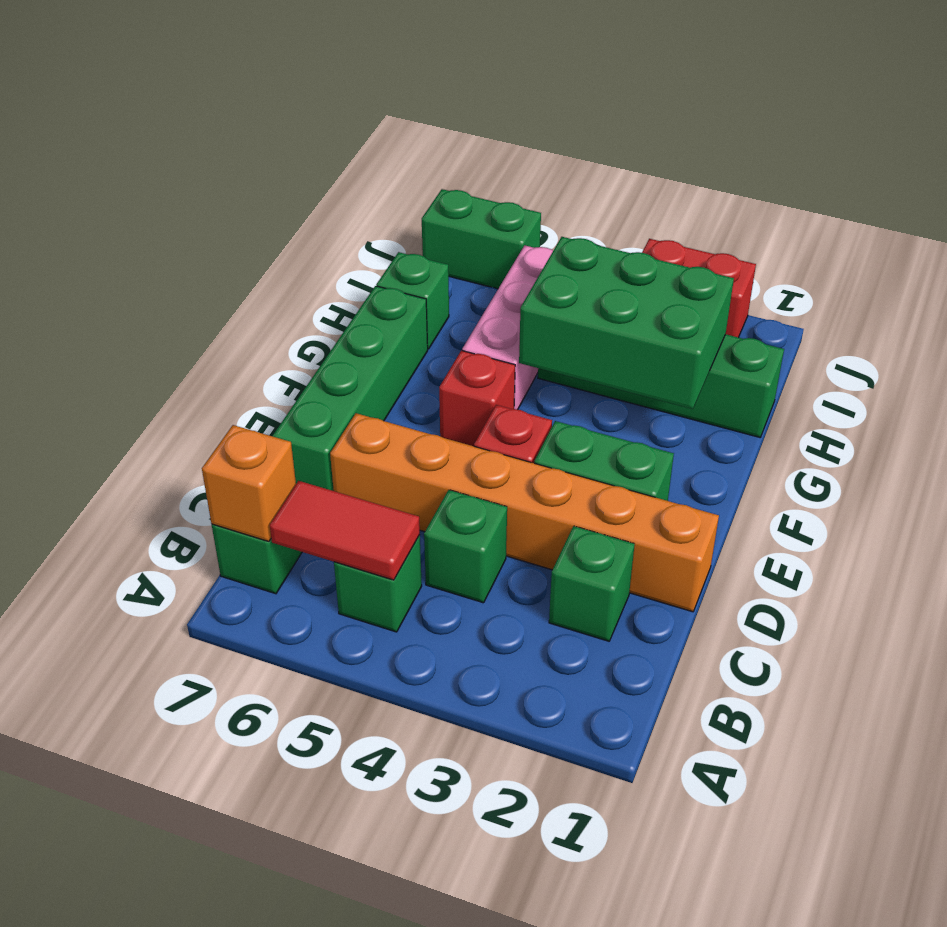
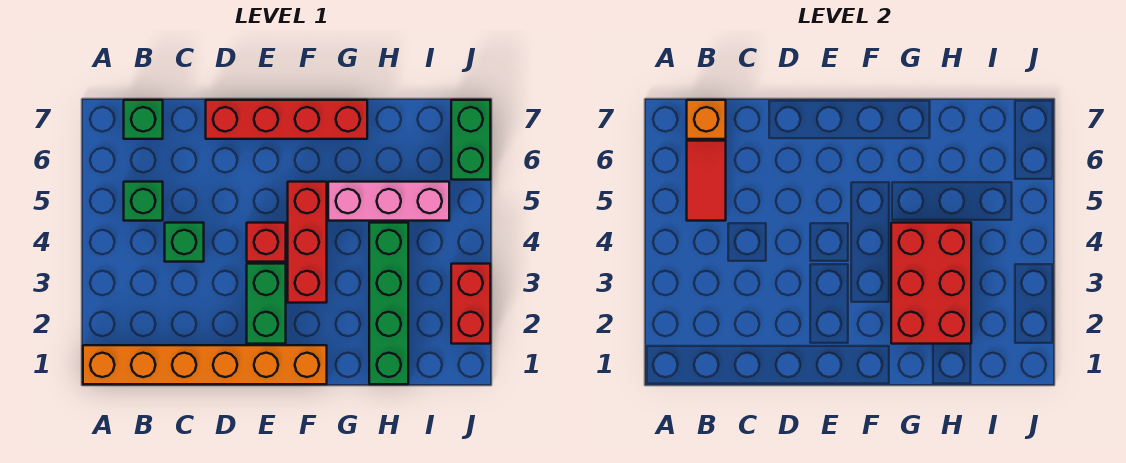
green brick C2 level 1 -> none
orange brick D1:D6 level 1 -> orange brick A1:F1 level 1
green brick D7:G7 level 1 -> red brick D7:G7 level 1
red brick F5 level 1 -> red brick F3:F5 level 1
green brick G2:H4 level 2 -> red brick G2:H4 level 2
green brick H7 level 1 -> none

